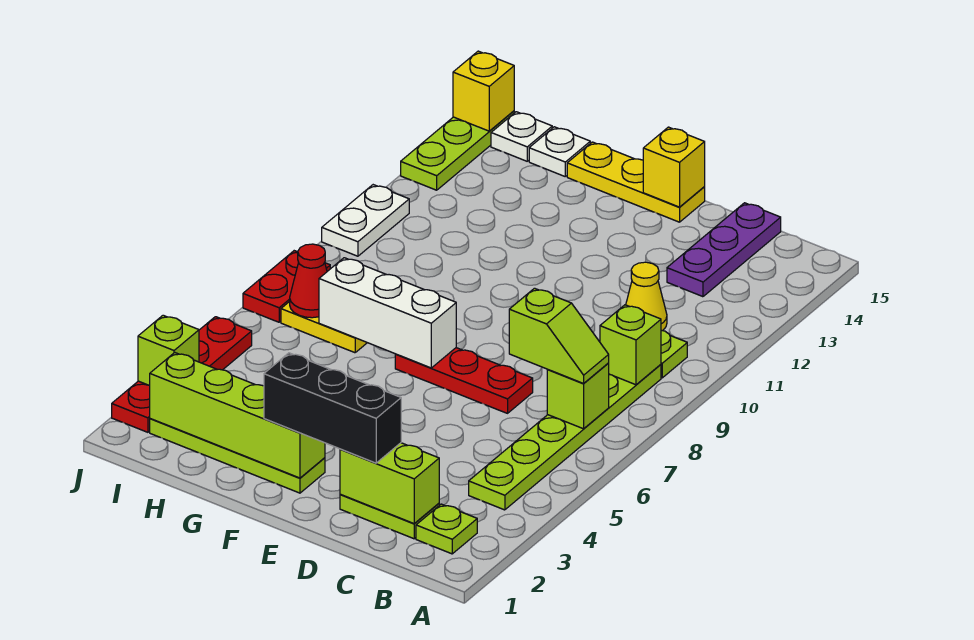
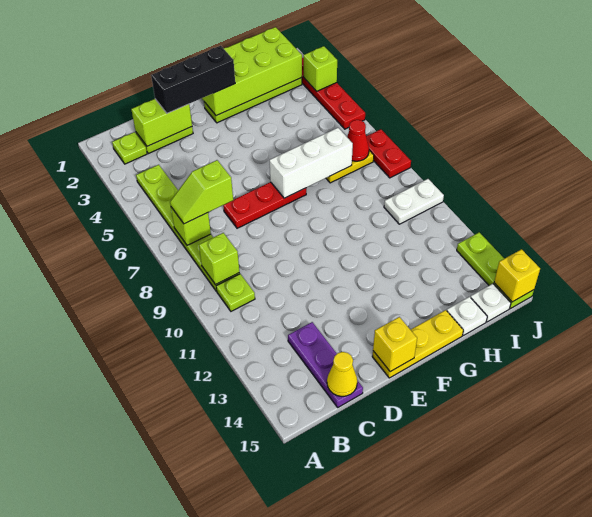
yellow cone C11 level 1 -> yellow cone C15 level 2
lime brick F2:I2 level 2 -> lime brick F1:I2 level 2
white plate J10:J11 level 1 -> white plate I10:J10 level 1

